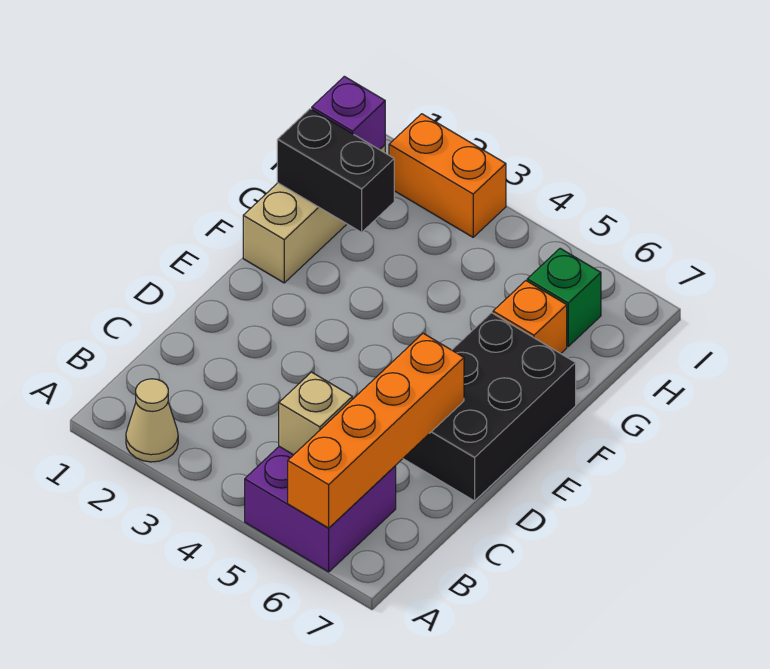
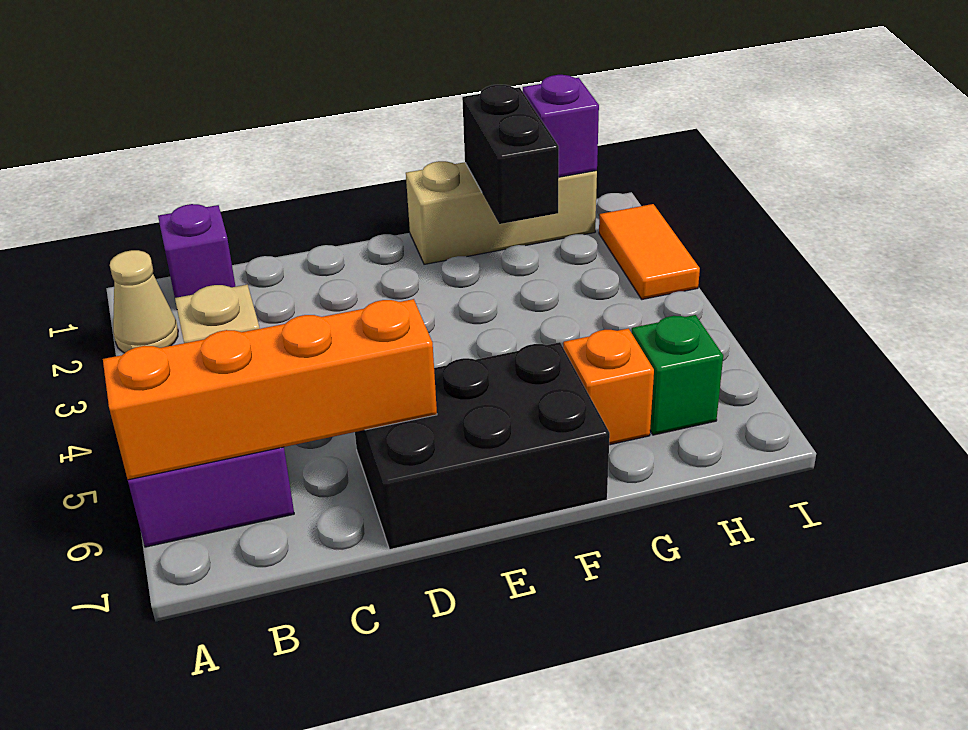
none -> purple brick B1 level 1
orange brick I2:I3 level 1 -> orange tile I2:I3 level 1

